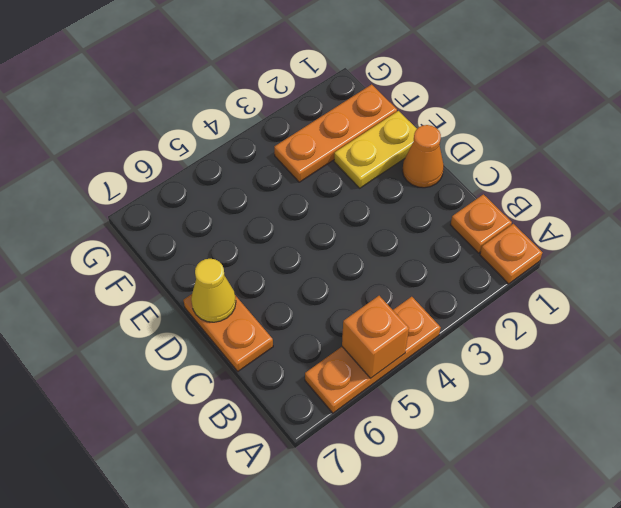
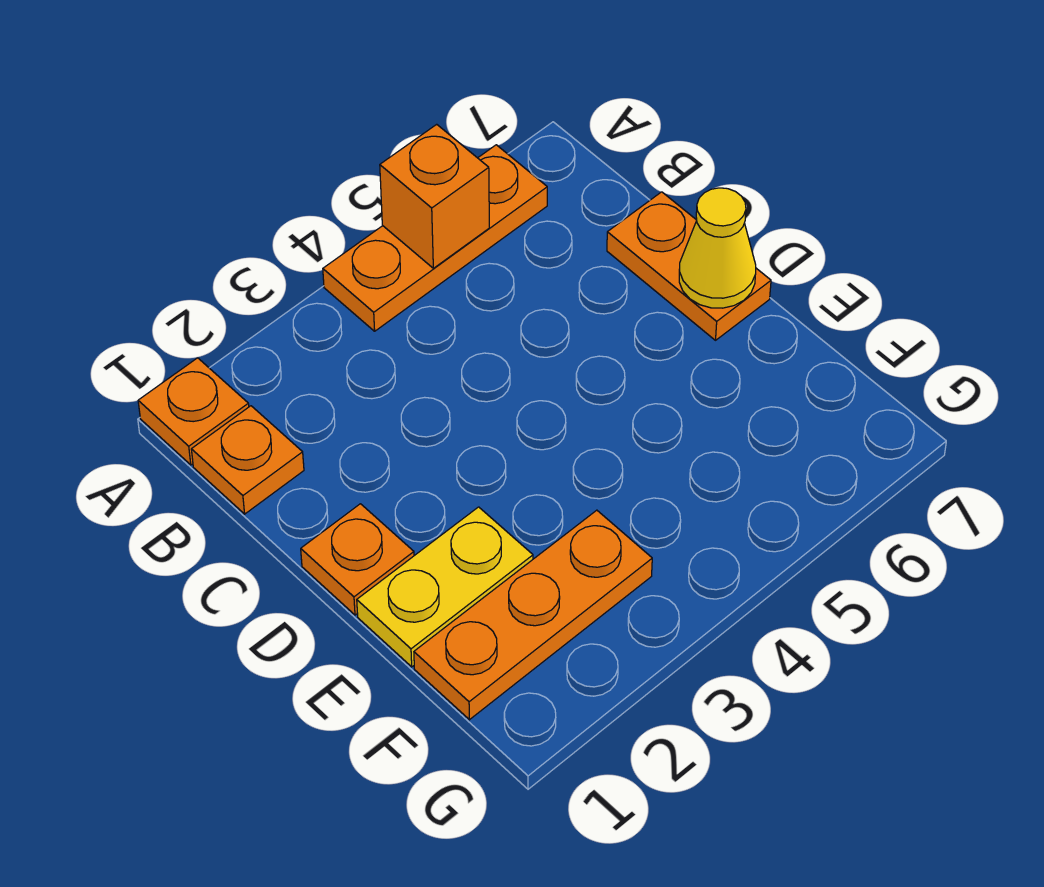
orange cone D1 level 1 -> orange plate D1 level 1

